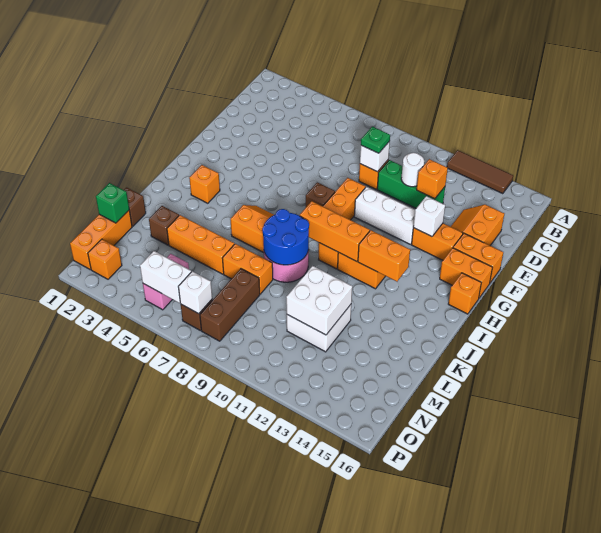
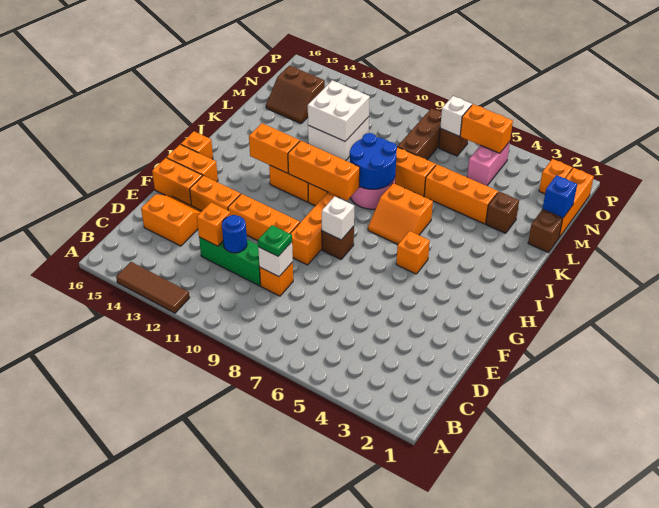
white round brick D11 level 2 -> blue round brick D11 level 2
orange slope D14:E15 level 1 top 15 -> orange slope D14:E15 level 1 top D
white brick F10:F12 level 1 -> orange brick F10:F12 level 1
white brick F13 level 2 -> white brick G8 level 2
orange brick I3 level 1 -> orange brick H5 level 1
green brick M1 level 2 -> blue brick M1 level 2
none -> brown slope M14:N15 level 1 top N
white brick O5:O6 level 2 -> orange brick O5:O6 level 2

